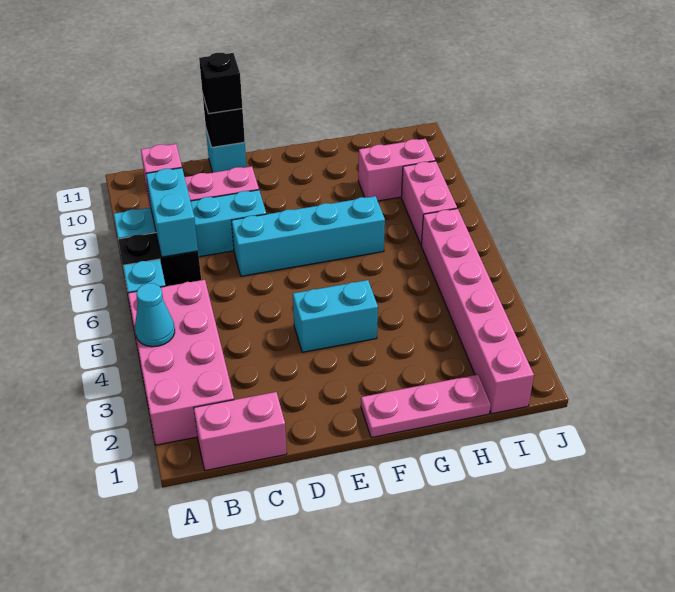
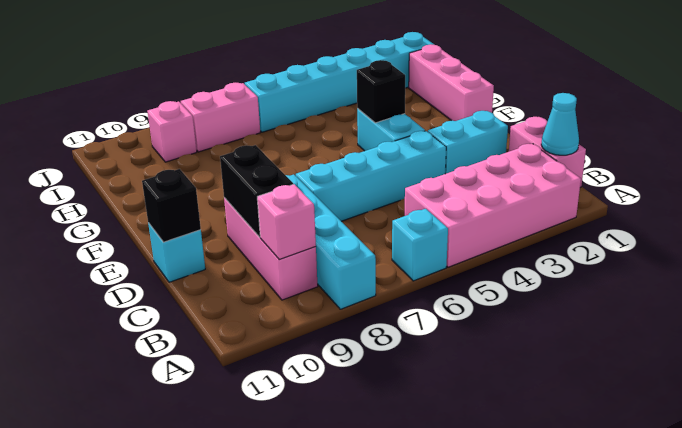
cyan cone A4 level 2 -> cyan cone B1 level 2
black brick A7:B7 level 1 -> black brick C9:D9 level 2
cyan brick B7:B8 level 2 -> cyan brick D2:D3 level 1
cyan brick D7:G7 level 1 -> cyan brick D4:D7 level 1
black brick D11 level 3 -> black brick F4 level 2
pink plate F1:H1 level 1 -> pink brick F1:H1 level 1
pink brick H9:I9 level 1 -> pink brick I9 level 1
pink brick I1:I6 level 1 -> cyan brick I1:I6 level 1

